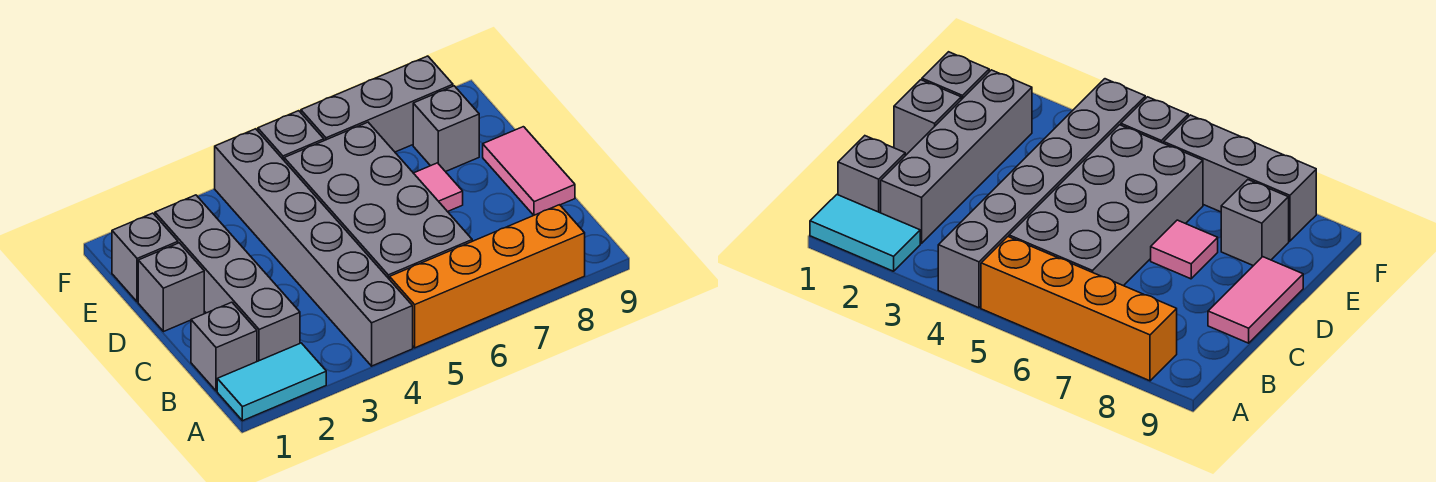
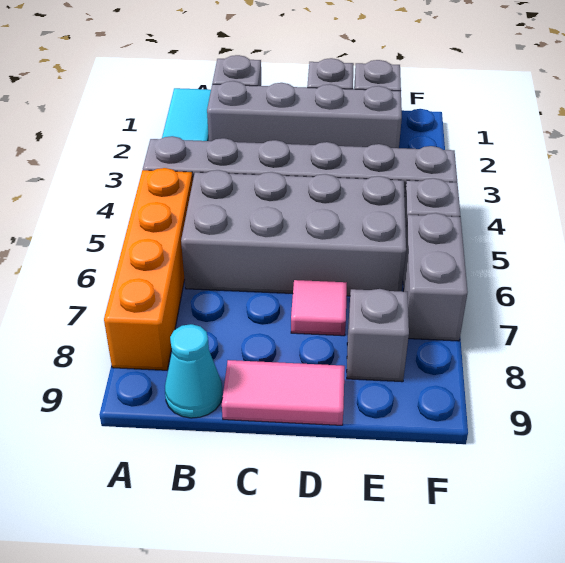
none -> cyan cone B9 level 1
grey brick F6:F8 level 1 -> grey brick F6:F7 level 1

